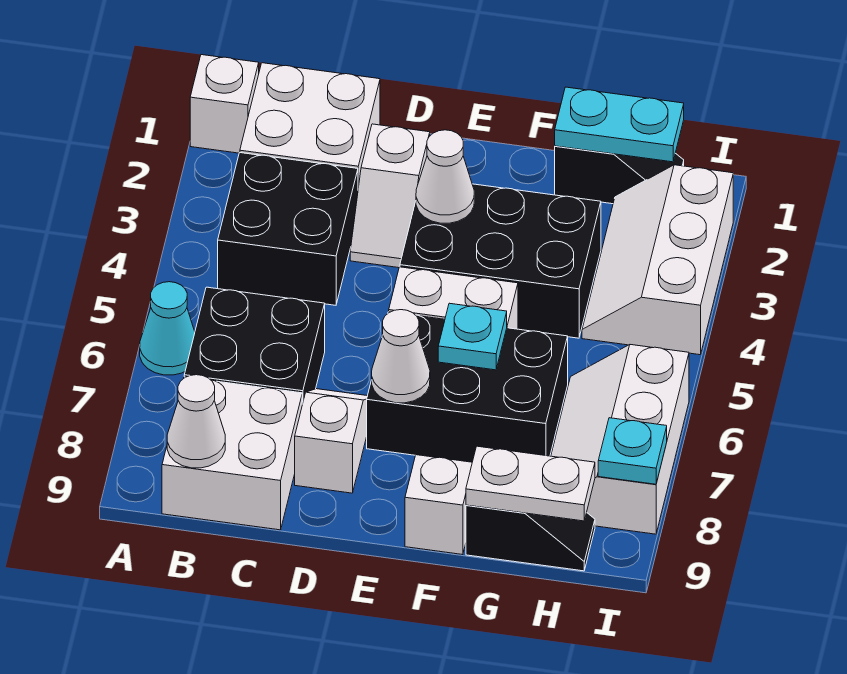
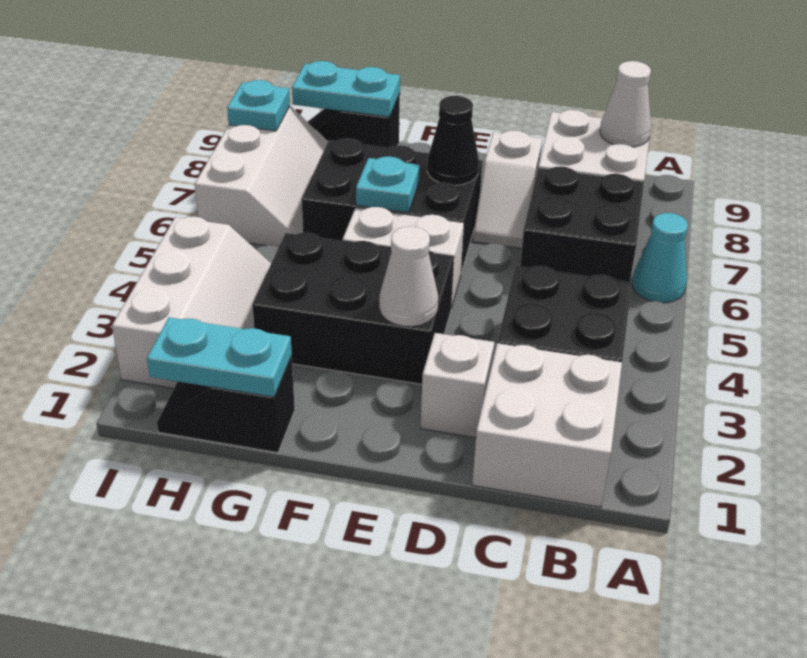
white brick A1 level 1 -> none
white cone E7 level 2 -> black cone E7 level 2
white brick F9 level 1 -> none
white plate G9:H9 level 2 -> cyan plate G9:H9 level 2

